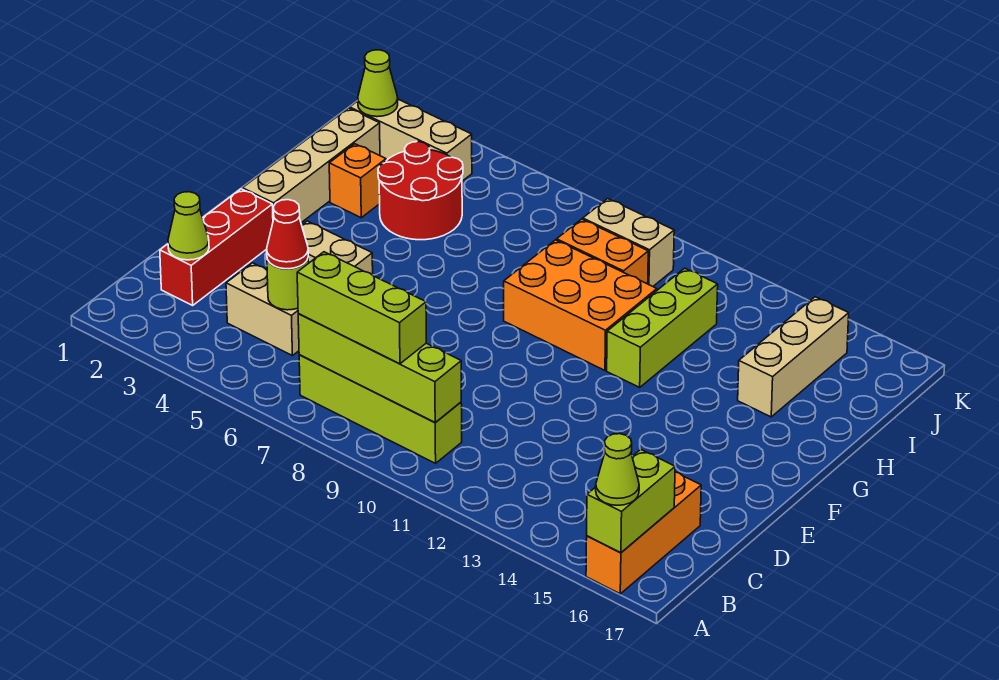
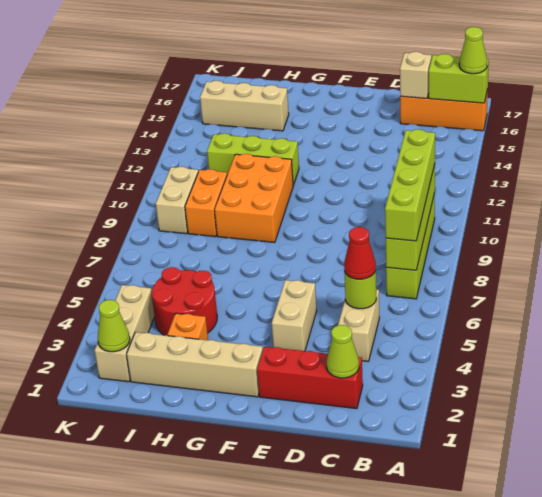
lime brick B7:B9 level 3 -> lime brick B7:B10 level 3
none -> tan brick C16 level 2

